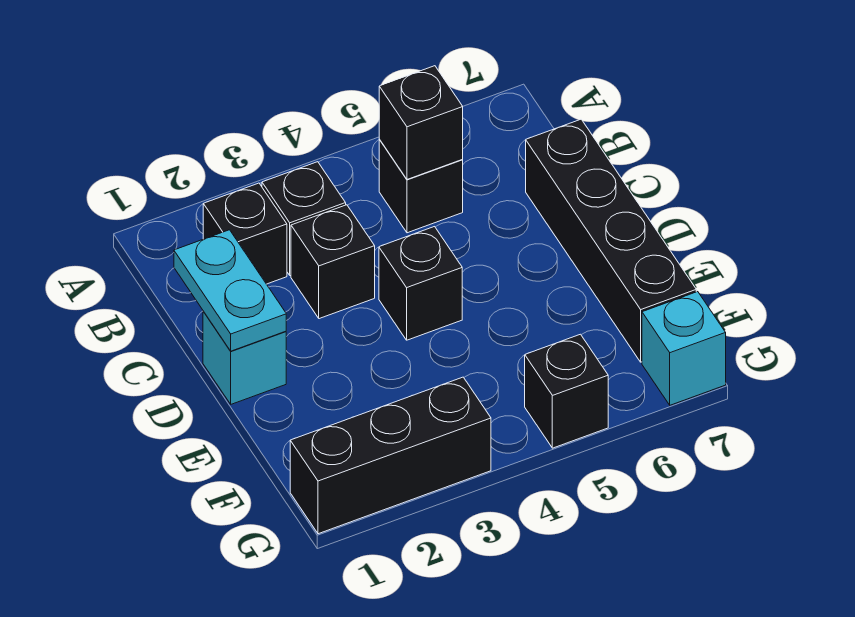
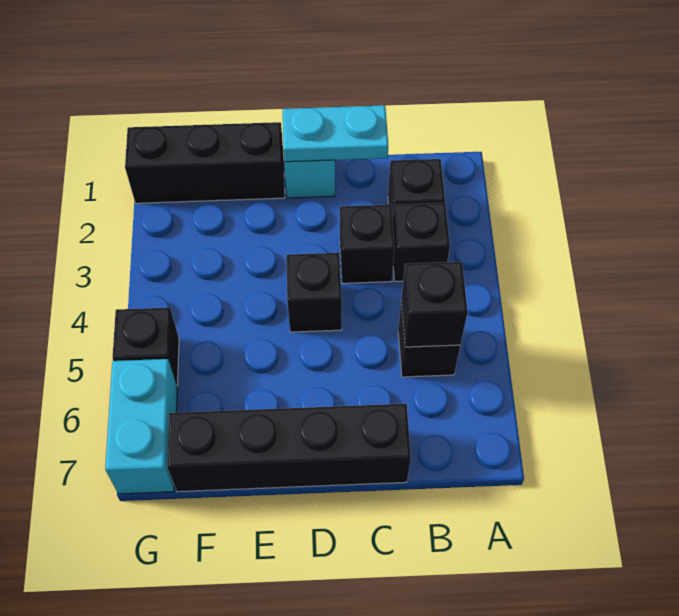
black brick G1:G3 level 1 -> black brick E1:G1 level 1
cyan brick G7 level 1 -> cyan brick G6:G7 level 1

